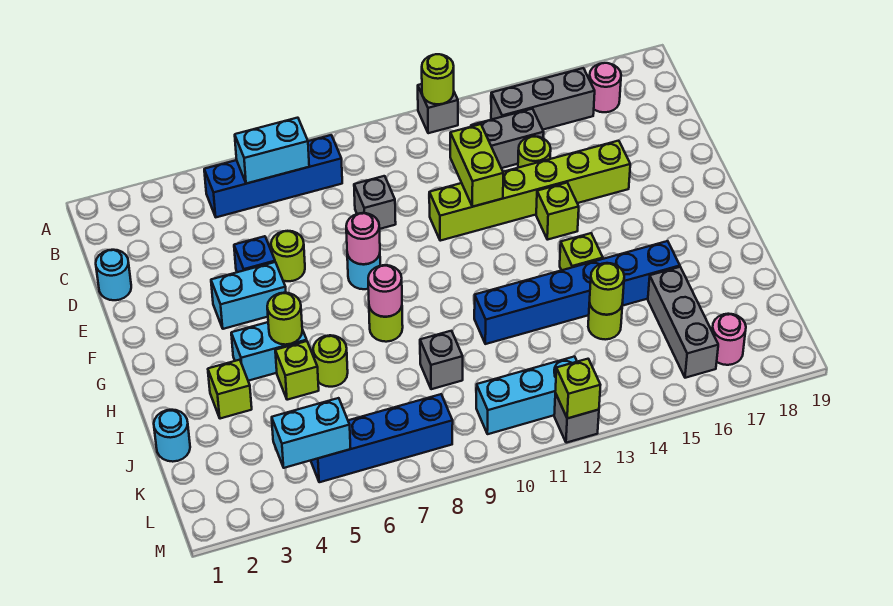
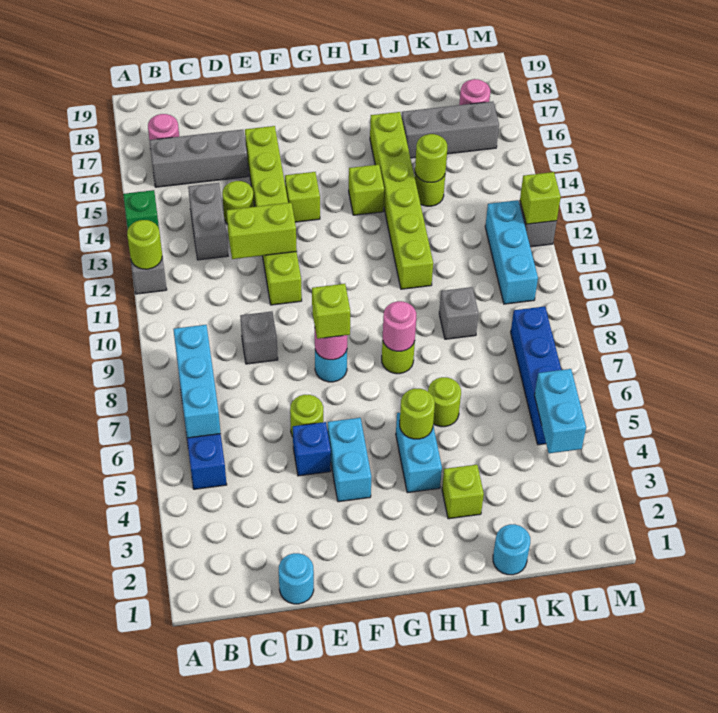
none -> green brick A14 level 1
cyan brick B6:B7 level 2 -> cyan brick B6:B8 level 2
grey brick B14:B16 level 1 -> grey brick B16:D16 level 1
lime brick I5 level 1 -> lime brick F8 level 3
blue brick I11:I16 level 1 -> lime brick I11:I16 level 1

